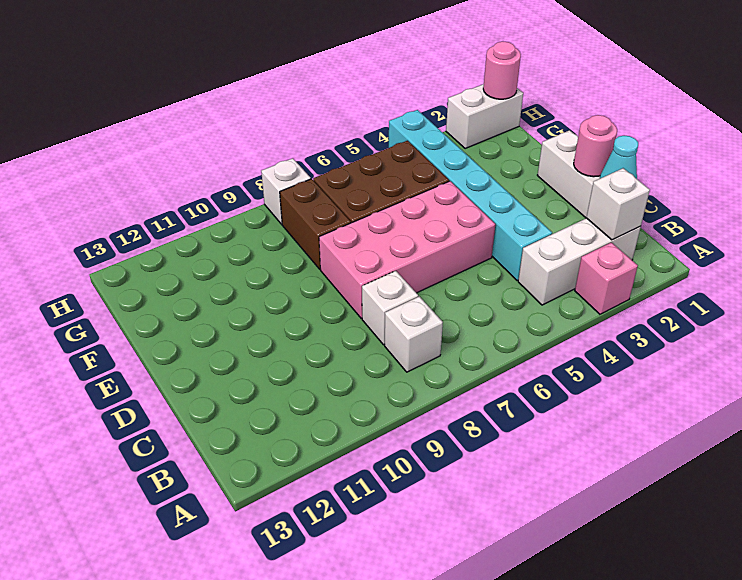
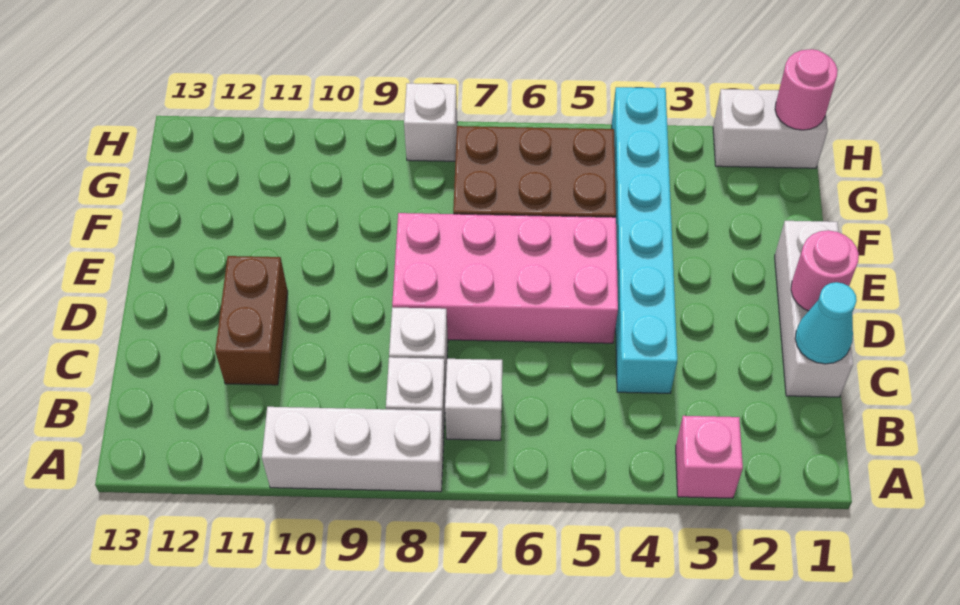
white brick B2:B4 level 1 -> white brick A8:A10 level 1
white brick B2 level 2 -> white brick B7 level 1
brown brick F8:G8 level 1 -> brown brick C11:D11 level 1

